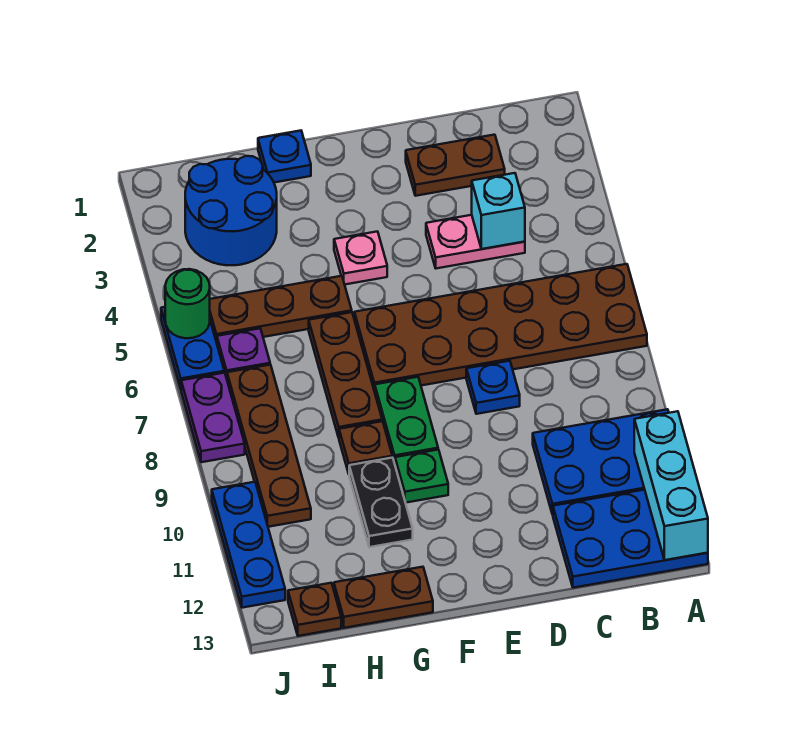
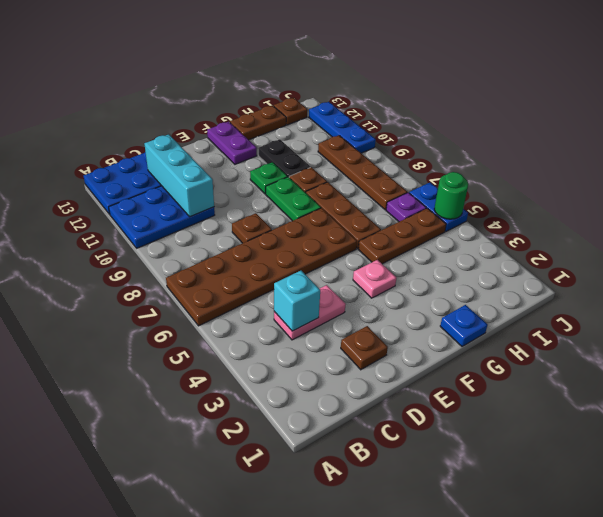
cyan brick A11:A13 level 2 -> cyan brick C10:C12 level 2
brown plate C2:D2 level 1 -> brown plate D2 level 1
blue plate D8 level 1 -> brown plate D8 level 1
blue round brick H2:I3 level 1 -> none
purple plate J7:J8 level 1 -> purple plate F12:F13 level 1

